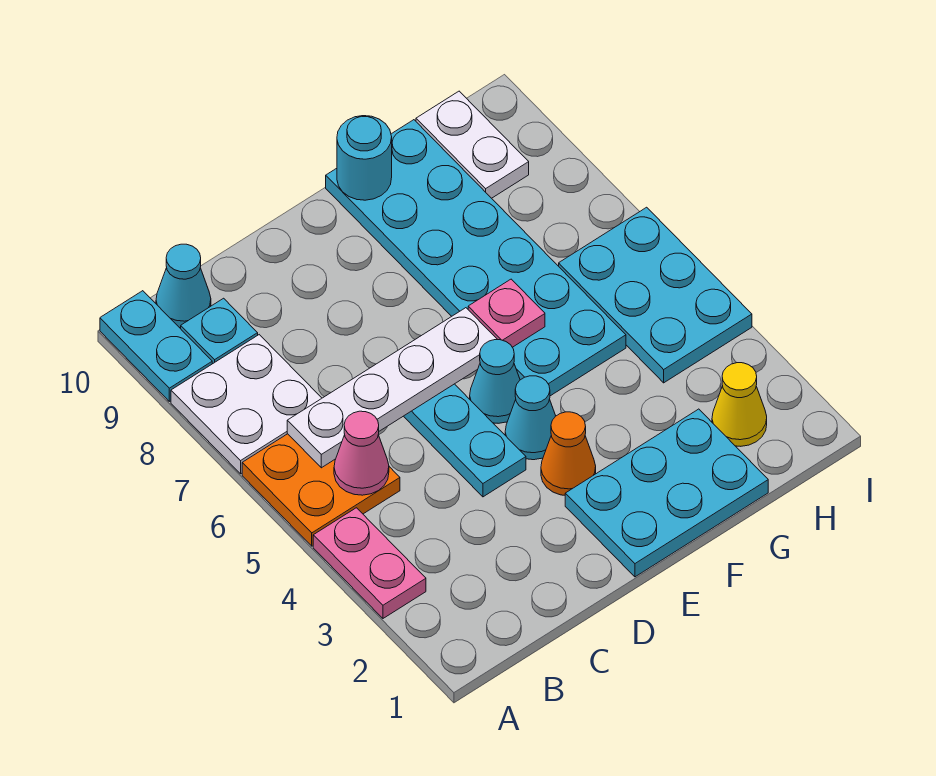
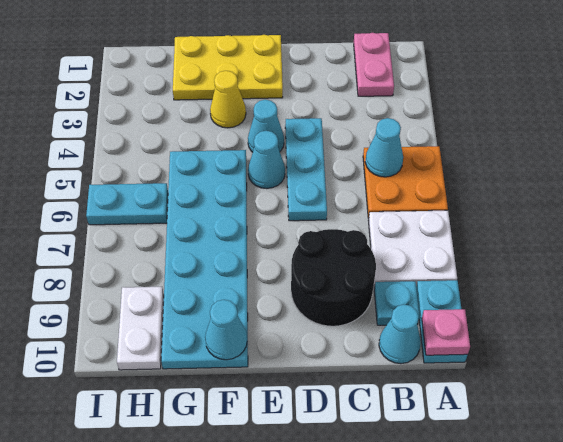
pink plate A3:A4 level 1 -> pink plate B1:B2 level 1
pink cone B5 level 2 -> cyan cone B5 level 2
white plate B6:E6 level 2 -> none
none -> black round brick C8:D9 level 1
cyan plate E1:G2 level 1 -> yellow plate E1:G2 level 1
orange cone E3 level 1 -> none
pink plate F6 level 2 -> pink plate A10 level 2
cyan round brick F10 level 2 -> cyan cone F10 level 2
yellow cone H2 level 1 -> yellow cone F3 level 1
cyan plate H4:I6 level 1 -> cyan plate H6:I6 level 1

